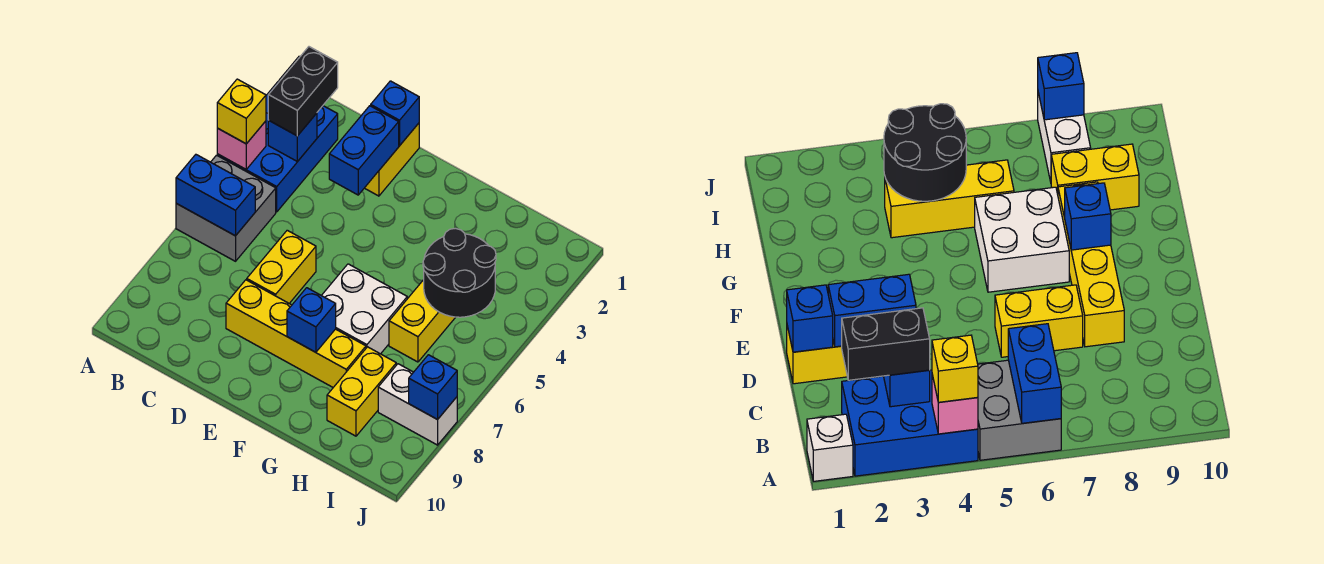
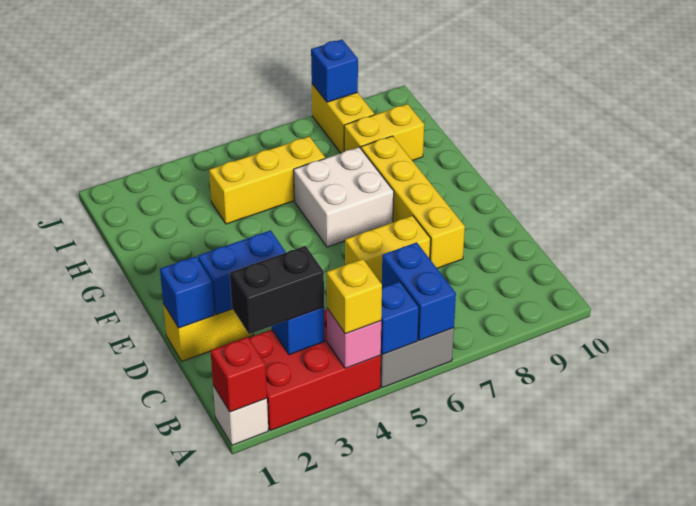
none -> red brick A1 level 2
blue brick A2:B4 level 1 -> red brick A2:B4 level 1
blue brick F8 level 2 -> blue brick A5 level 2
black round brick H4:I5 level 2 -> none
white brick I8:J8 level 1 -> yellow brick I8:J8 level 1

